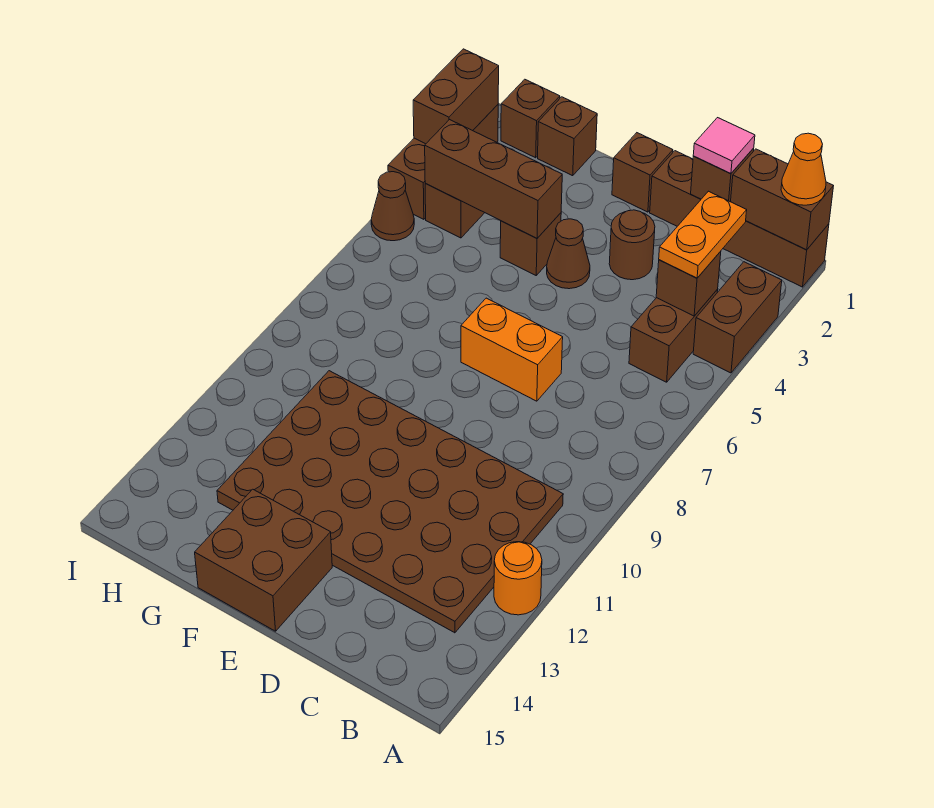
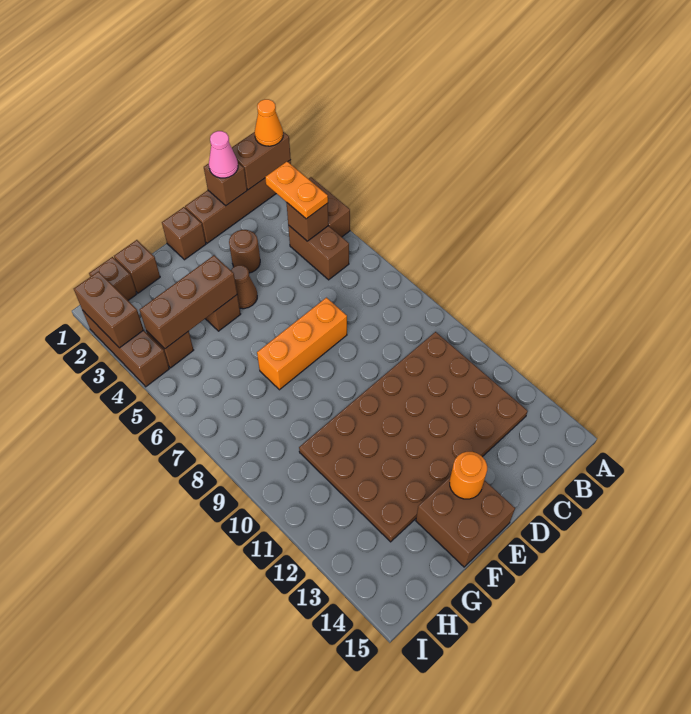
orange round brick A12 level 1 -> orange round brick E14 level 2
pink tile C1 level 3 -> pink cone C1 level 3
orange brick D7:E7 level 1 -> orange brick D7:F7 level 1
brown cone I5 level 1 -> none

